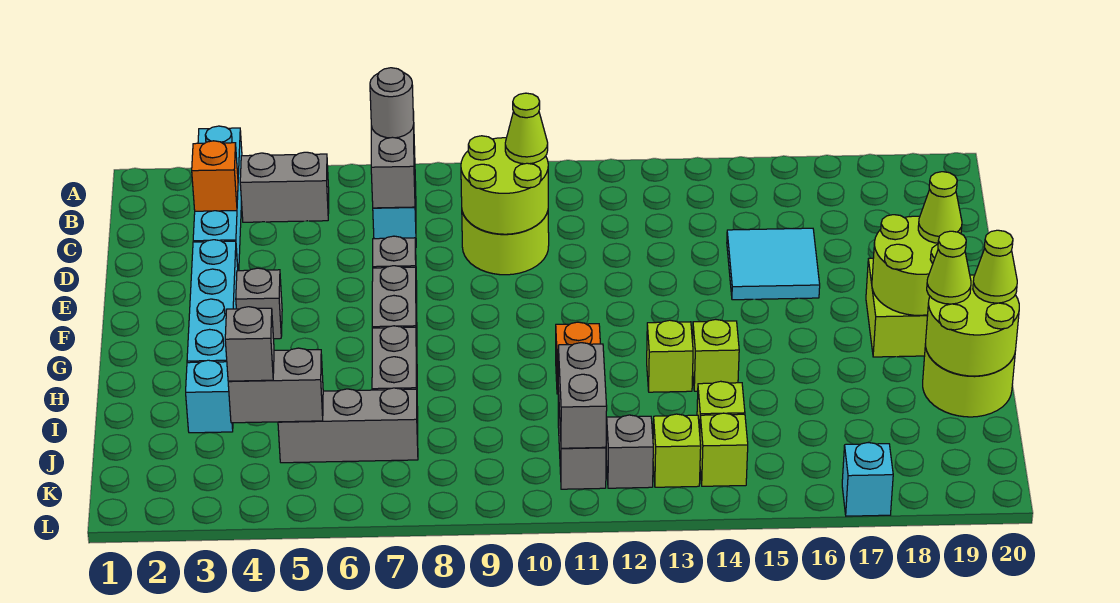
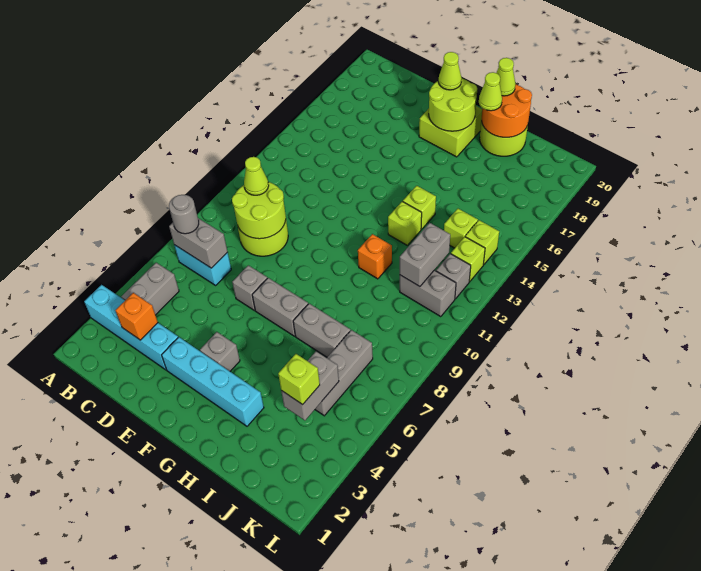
cyan tile D15:E16 level 1 -> none
lime round brick H19:I20 level 2 -> orange round brick H19:I20 level 2
cyan brick I3 level 1 -> none
grey brick J4 level 3 -> lime brick J4 level 3
grey brick J11:K11 level 2 -> grey brick J11:J12 level 2
cyan brick L17 level 1 -> none

